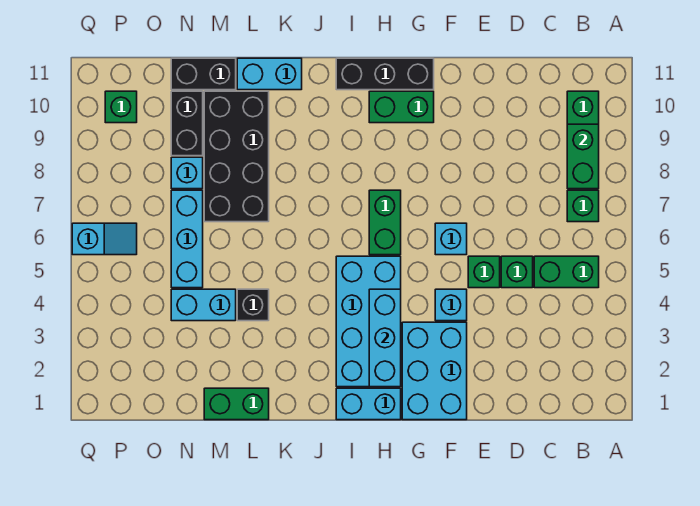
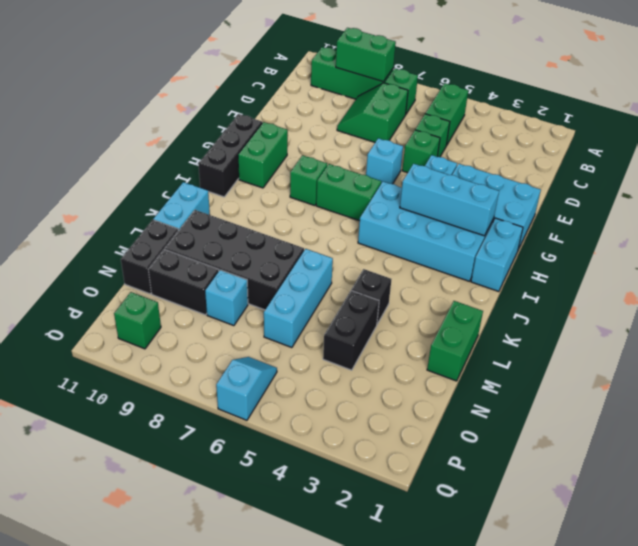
none -> green slope C7:D8 level 1 top 7
none -> green brick H8 level 1
cyan brick M4:N4 level 1 -> black brick M4:N4 level 1
cyan brick N5:N7 level 1 -> cyan brick L6:N6 level 1

